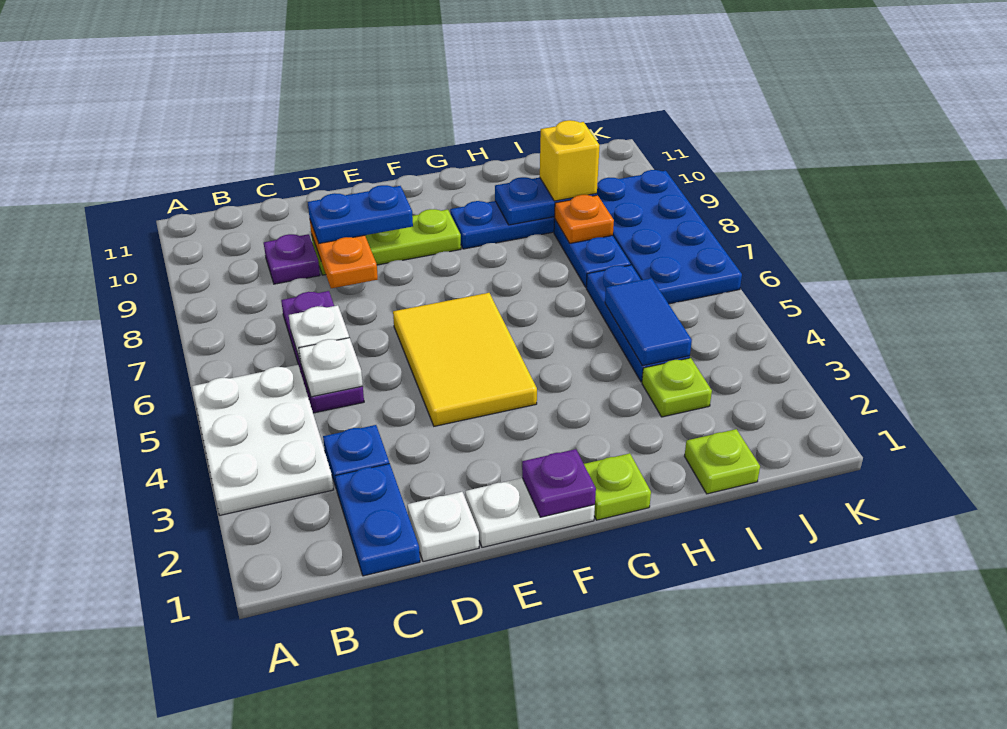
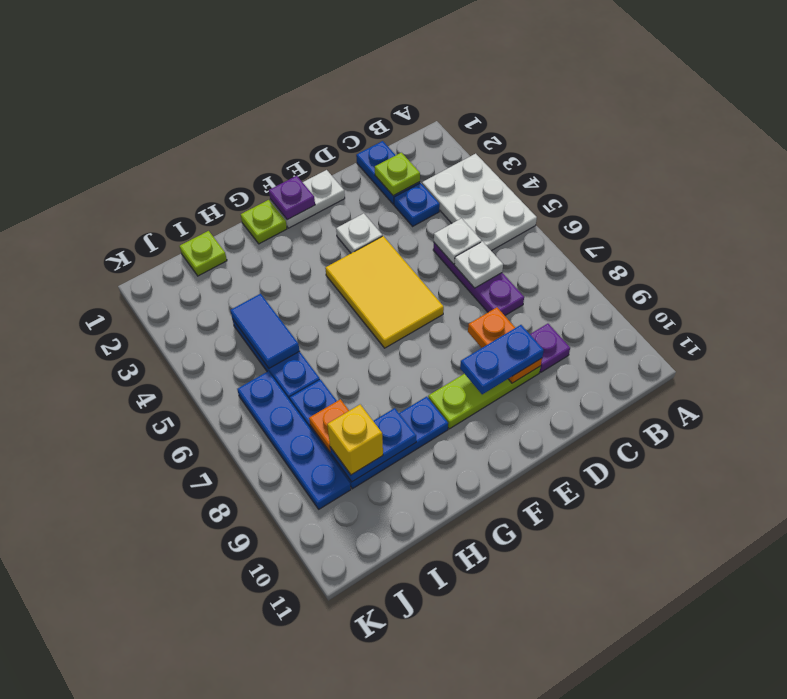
white plate D1 level 1 -> white plate E3 level 1
lime plate I3 level 1 -> lime plate C2 level 2
blue plate J6:K9 level 1 -> blue plate J6:J9 level 1

